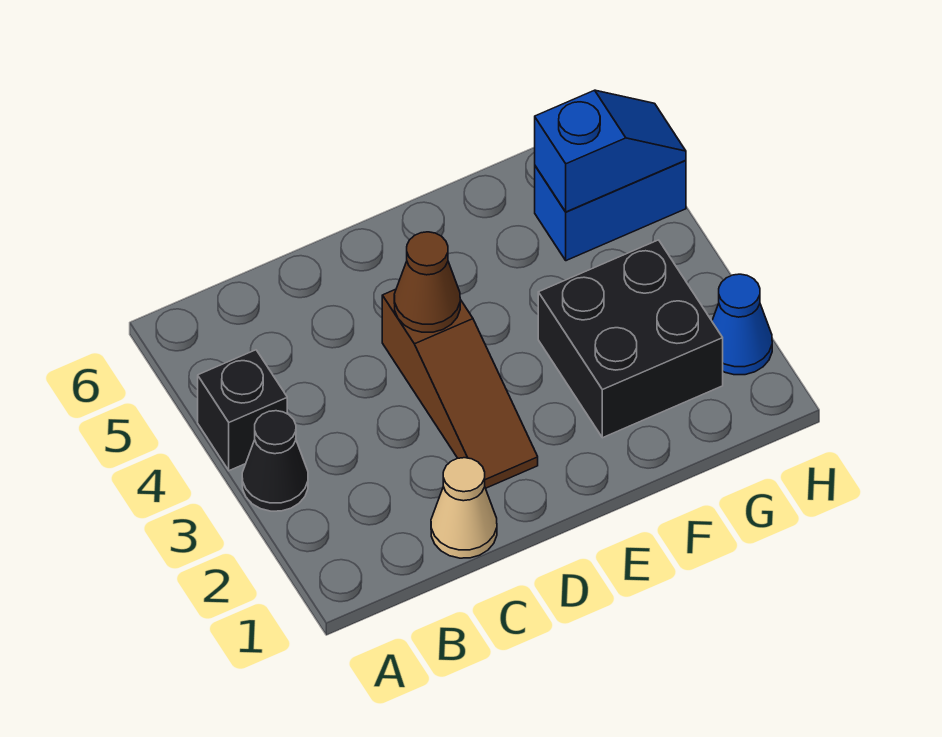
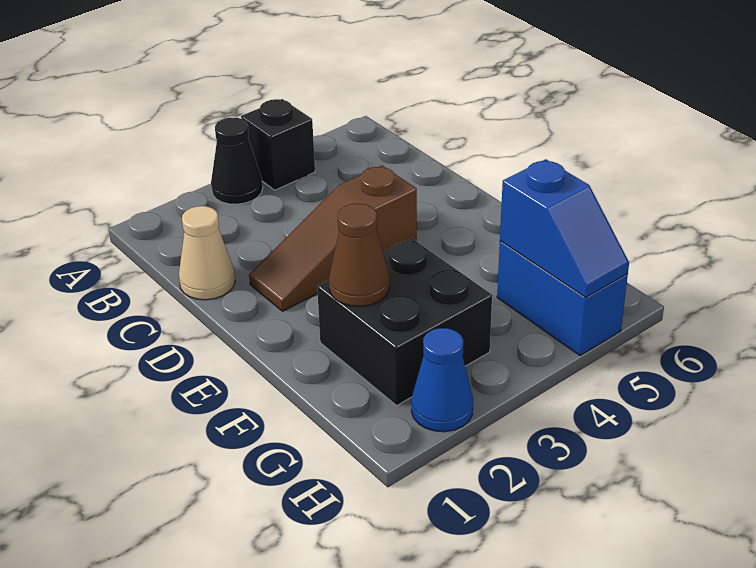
brown cone D4 level 2 -> brown cone F2 level 2

